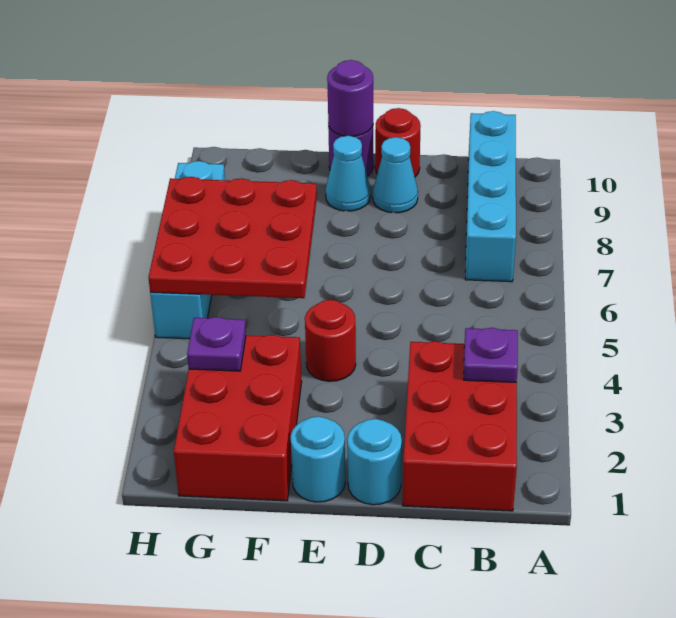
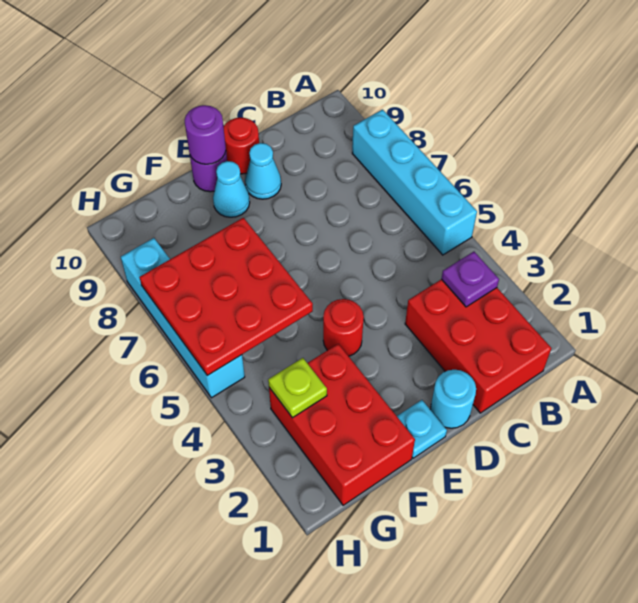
cyan brick B7:B10 level 1 -> cyan brick A5:A8 level 1
cyan round brick E1 level 1 -> cyan plate E1 level 1
purple plate G3 level 2 -> lime plate G3 level 2

